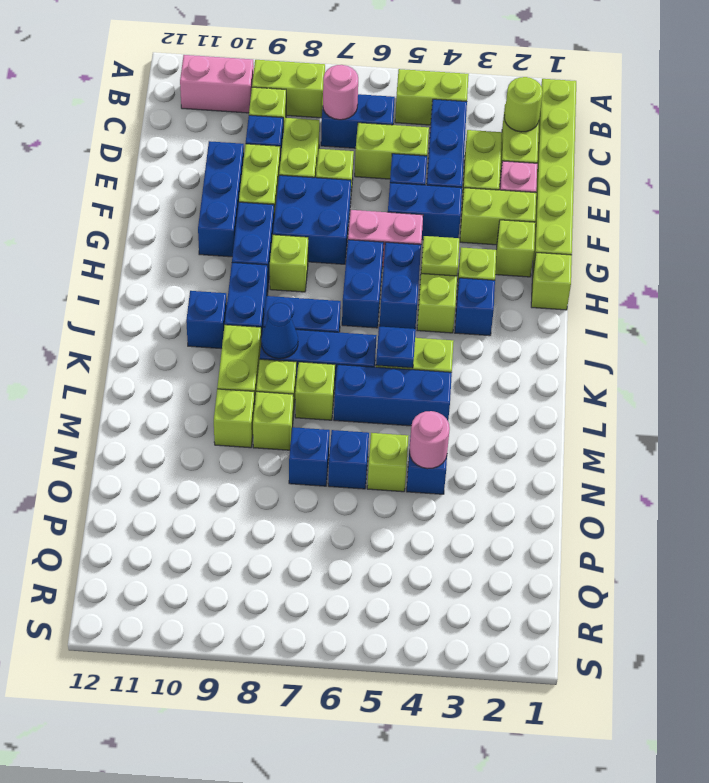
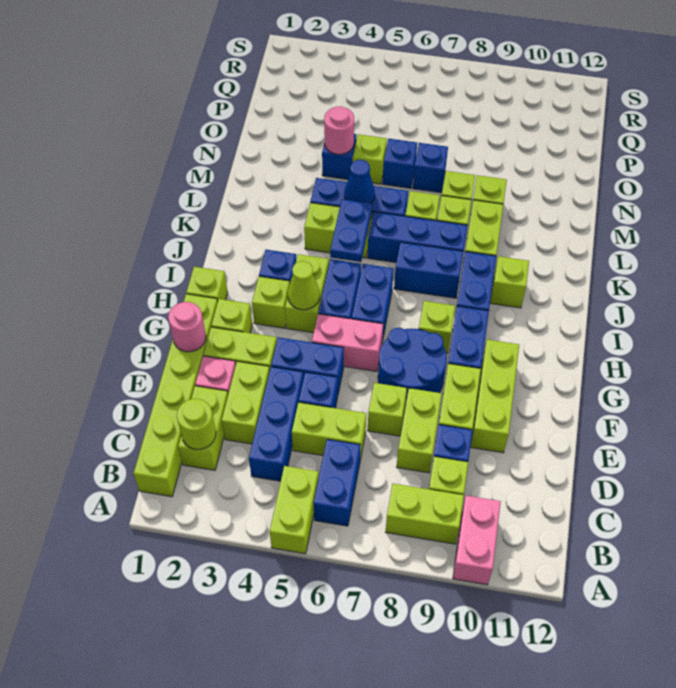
lime brick B4:B5 level 1 -> lime brick A5:B5 level 1
pink brick B10:B11 level 1 -> pink brick A10:B10 level 1
blue brick C6:C7 level 1 -> blue brick B6:C6 level 1
pink round brick C7 level 2 -> pink round brick F1 level 2
blue brick E10:G10 level 1 -> lime brick E10:G10 level 1
blue brick F7:G8 level 1 -> blue round brick F7:G8 level 1
lime plate H4 level 2 -> lime cone H4 level 2
blue brick J10 level 1 -> lime brick J10 level 1
blue plate K5 level 2 -> blue plate J5:K5 level 2
blue cone K8 level 2 -> blue cone L5 level 2

